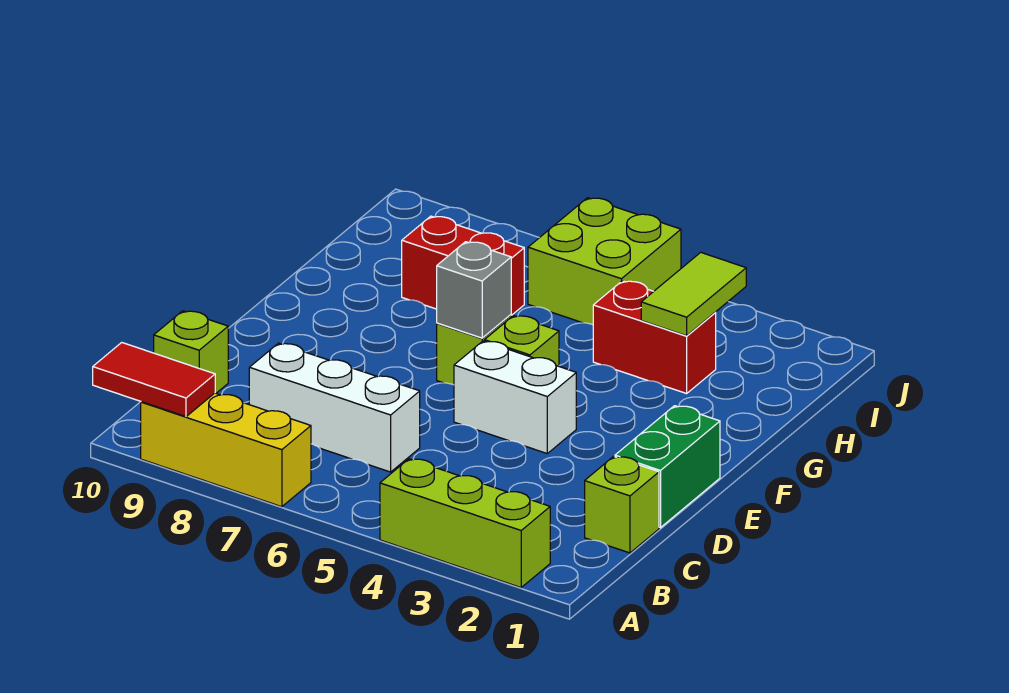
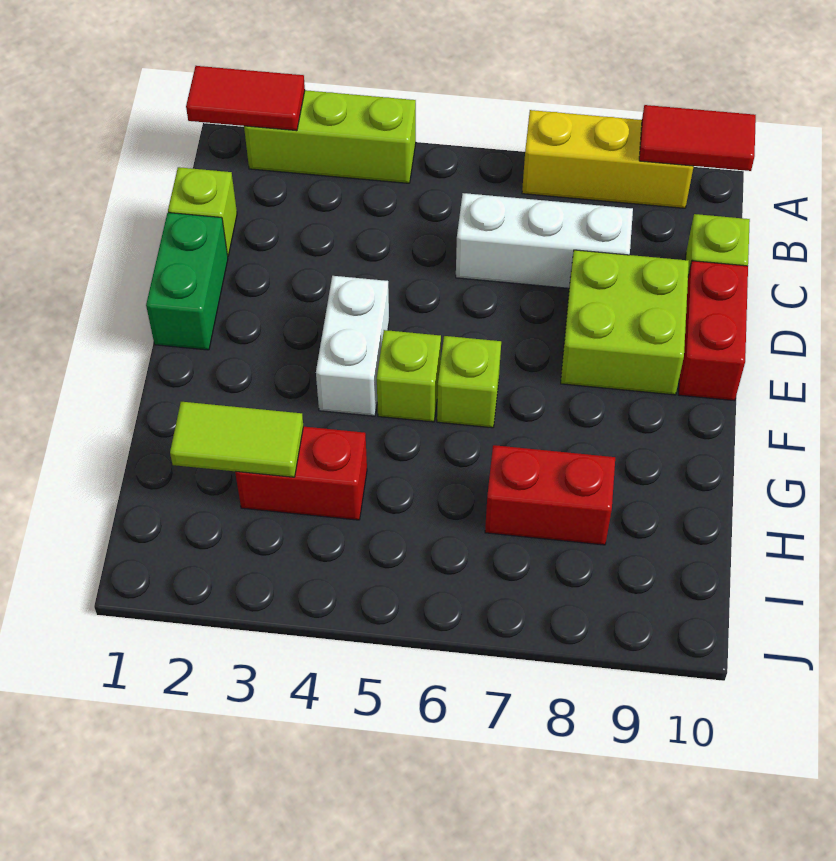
none -> red tile A1:A2 level 2
none -> red brick D10:E10 level 1
white brick E4:E5 level 1 -> white brick E4:F4 level 1
grey brick F6 level 2 -> none
lime tile H3:I3 level 2 -> lime tile H2:H3 level 2
lime brick I5:J6 level 1 -> lime brick D8:E9 level 1

